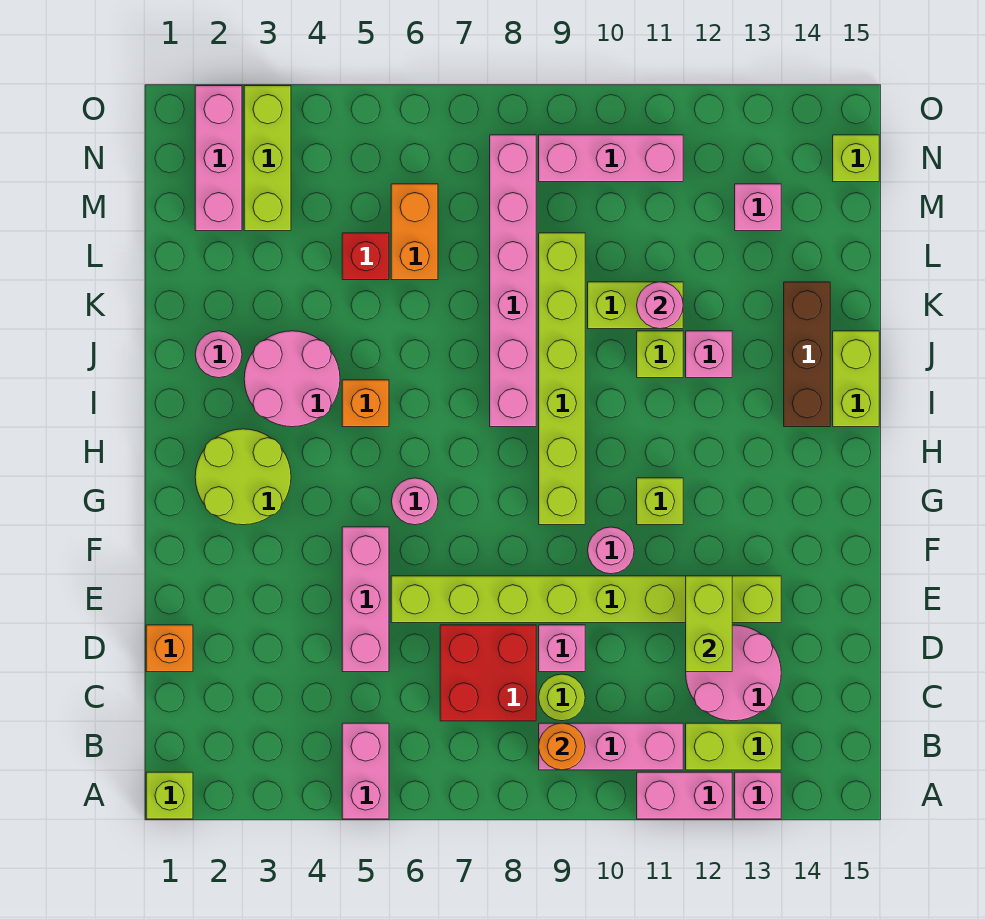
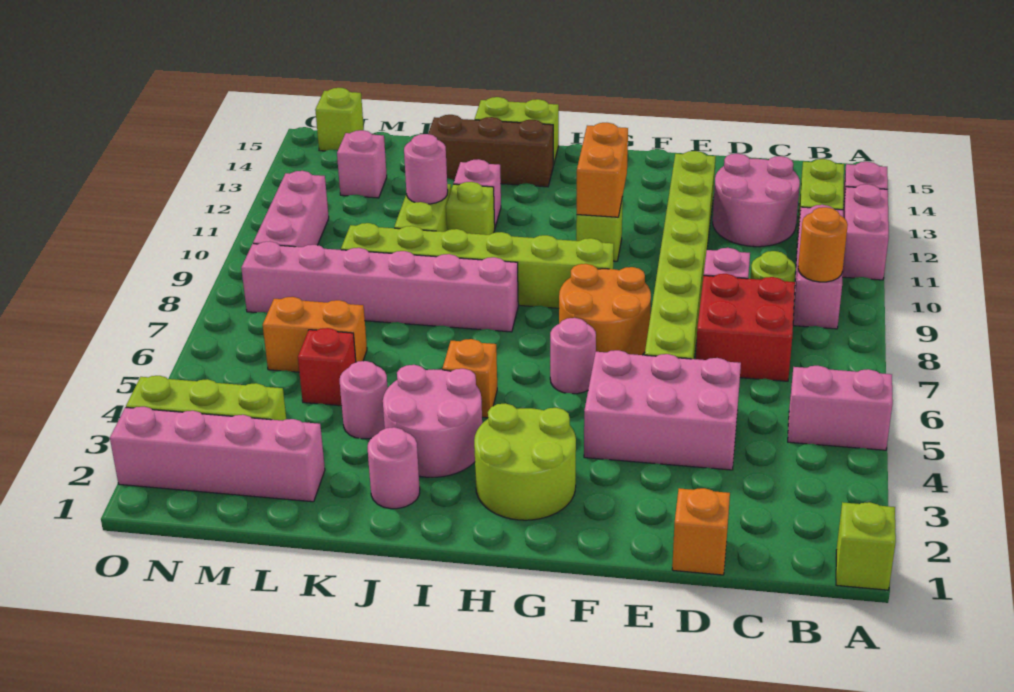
pink brick D5:F5 level 1 -> pink brick D4:F5 level 1
lime brick D12:E12 level 2 -> none
none -> orange round brick F7:G8 level 1
pink round brick F10 level 1 -> pink round brick K4 level 1
none -> orange brick G11:G12 level 2
pink brick M2:O2 level 1 -> pink brick L2:O2 level 1

